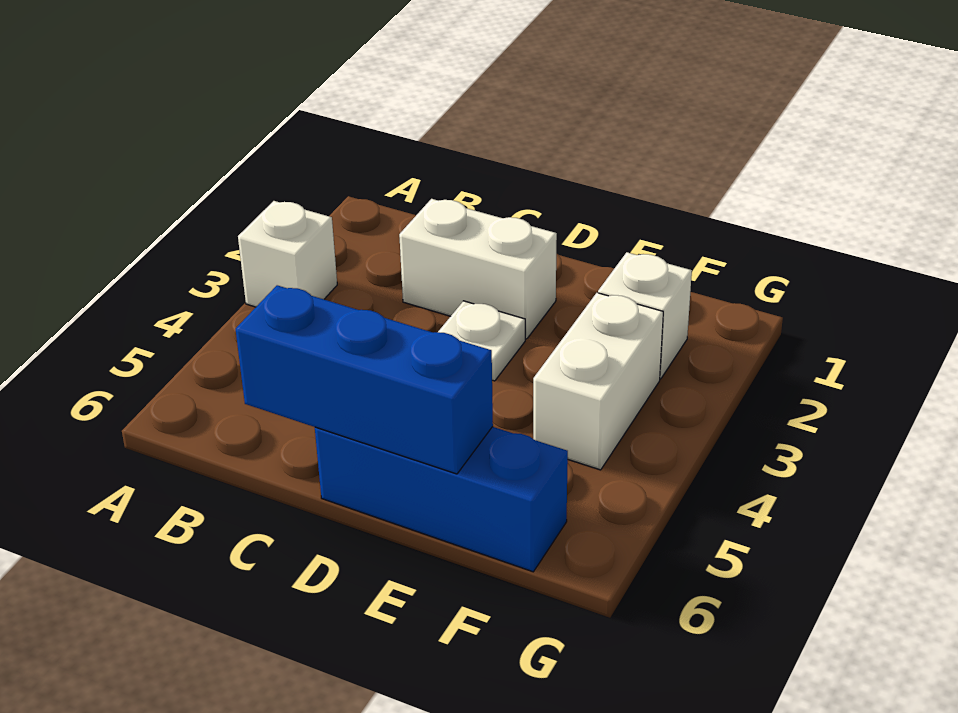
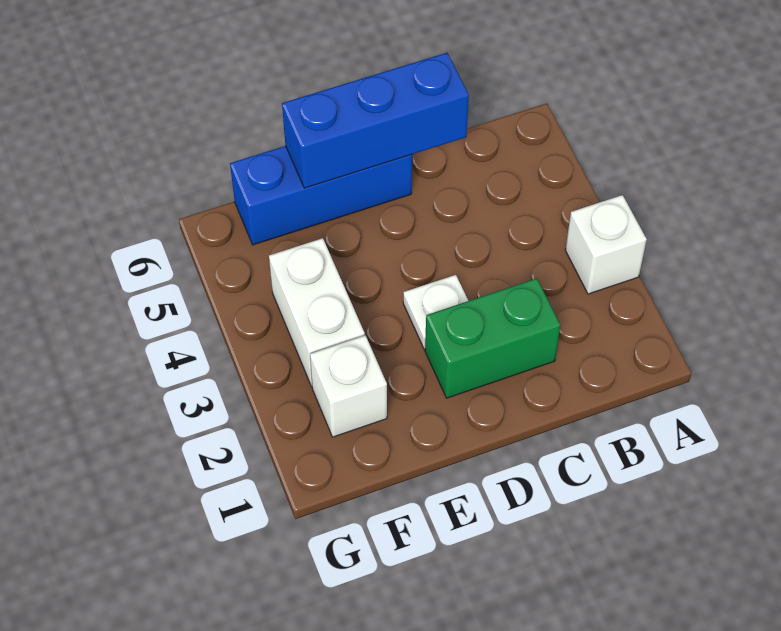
white brick C2:D2 level 1 -> green brick C2:D2 level 1

